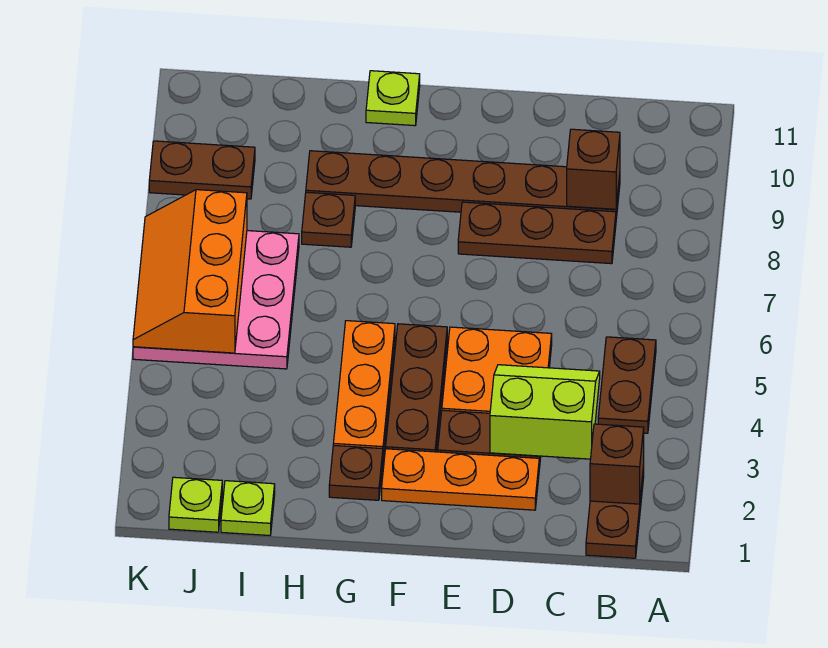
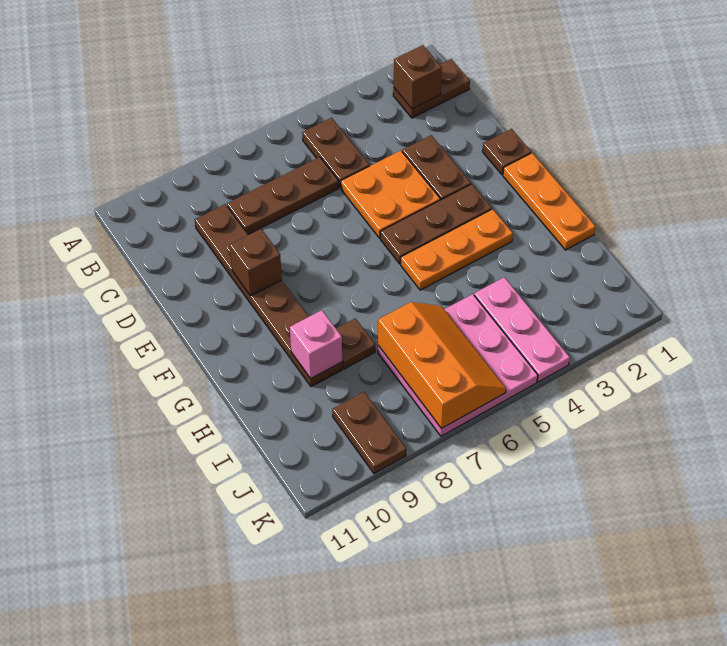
brown plate B4:B5 level 1 -> brown plate B5:C5 level 1
lime slope C3:D4 level 2 top 3 -> none
brown plate C8:E8 level 1 -> brown plate C6:C8 level 1
brown brick C9 level 2 -> brown brick E9 level 2
orange plate D2:F2 level 1 -> orange plate F1:H1 level 1
brown plate G2 level 1 -> brown plate E1 level 1
lime plate G11 level 1 -> none
none -> pink brick H9 level 2
lime plate I1 level 1 -> none
none -> pink plate I4:K4 level 1
lime plate J1 level 1 -> none
orange slope J5:K7 level 2 top J -> orange slope I6:K7 level 2 top 7

